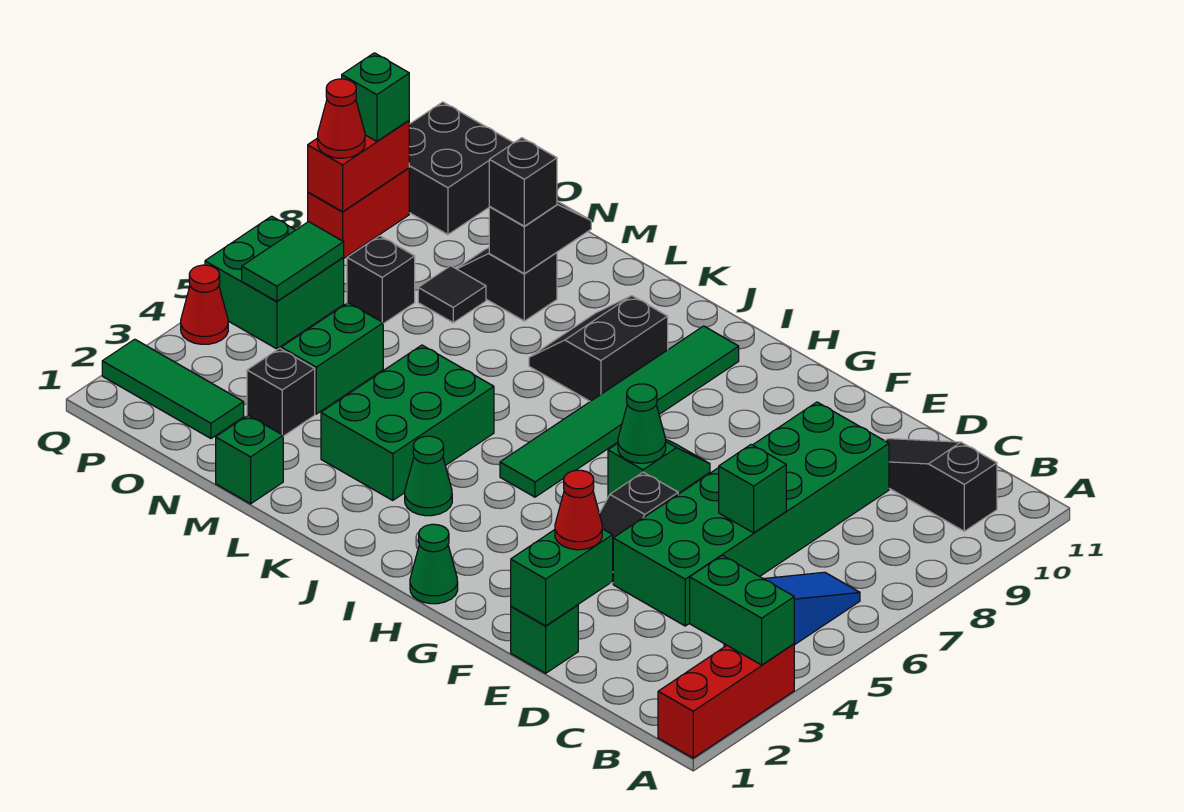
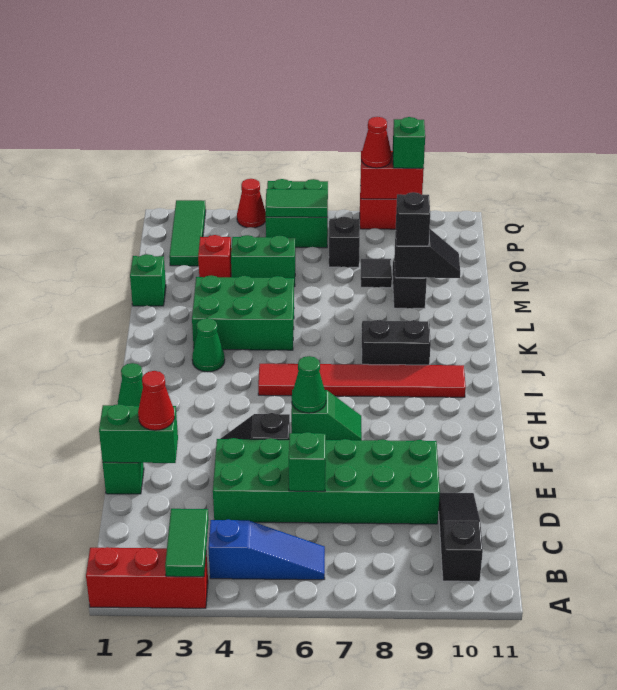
green brick A3:B3 level 2 -> green tile A3:B3 level 2
green tile I5:I10 level 1 -> red tile I5:I10 level 1
black brick N3 level 1 -> red brick N3 level 1
black brick P10:Q11 level 1 -> none

